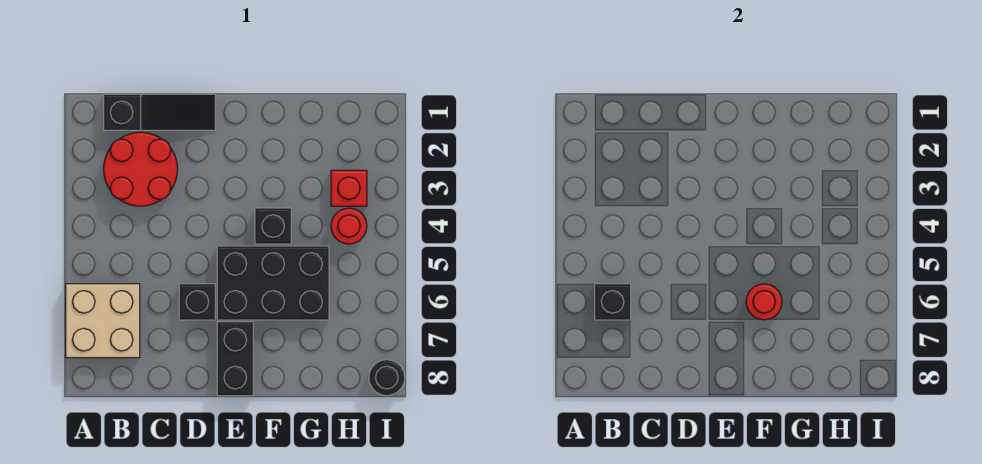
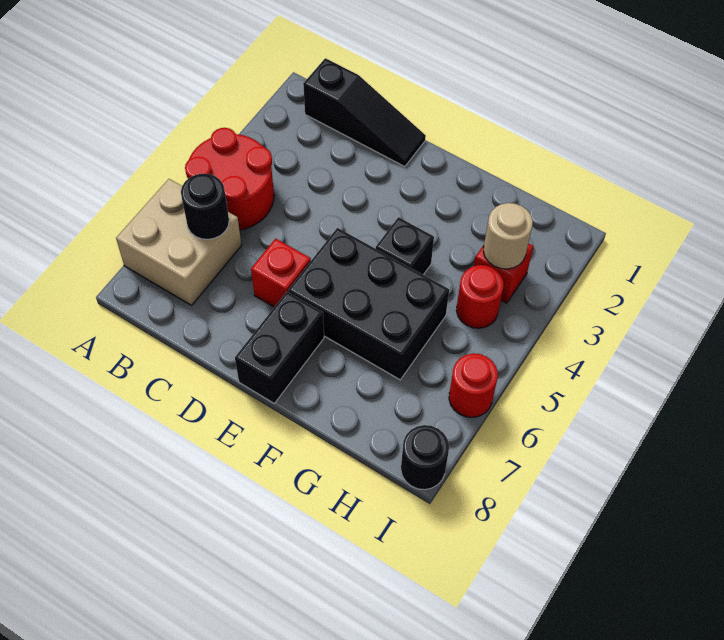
red round brick B2:C3 level 1 -> red round brick A4:B5 level 1
black brick B6 level 2 -> black round brick B6 level 2
black brick D6 level 1 -> red brick D6 level 1
red round brick F6 level 2 -> red round brick I6 level 1
none -> tan round brick H3 level 2

